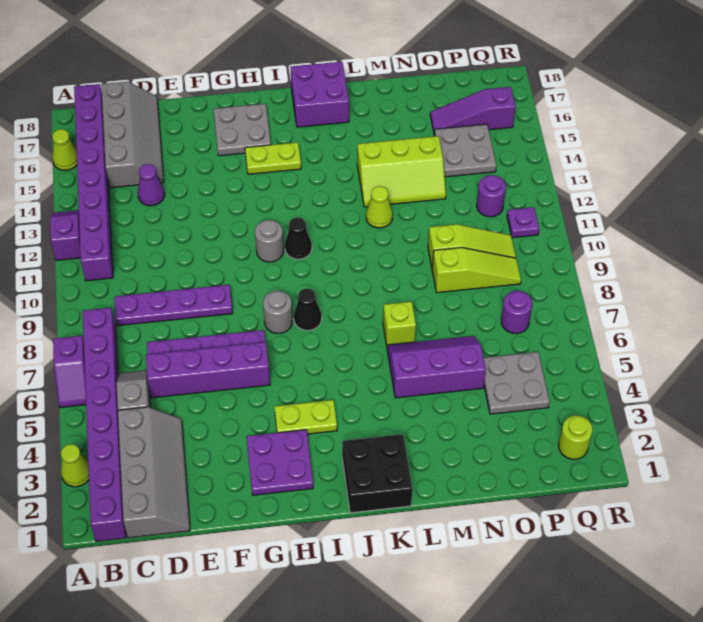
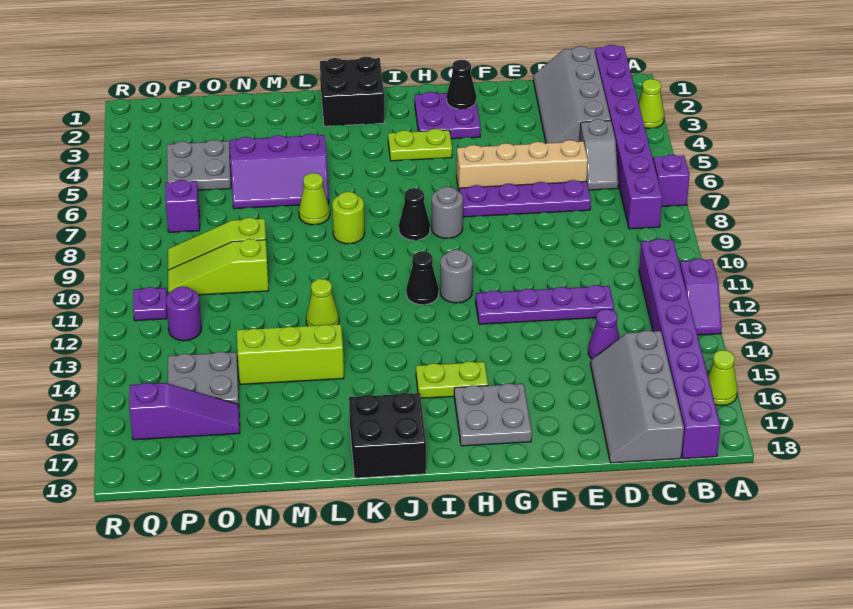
purple plate C9:F9 level 1 -> purple plate D12:G12 level 1
purple brick D6:G6 level 1 -> tan brick D6:G6 level 1
none -> black cone G2 level 2
purple brick J17:K18 level 1 -> black brick J17:K18 level 1
lime brick L7 level 1 -> lime cone L7 level 1
purple round brick P7 level 1 -> purple brick P7 level 1
lime round brick Q2 level 1 -> lime round brick K8 level 1

